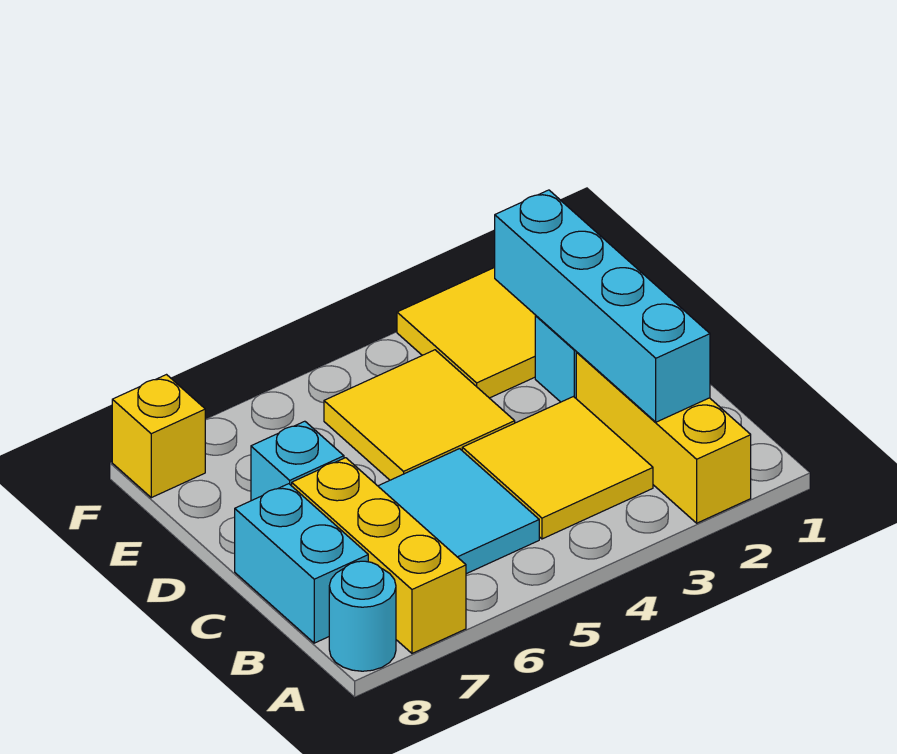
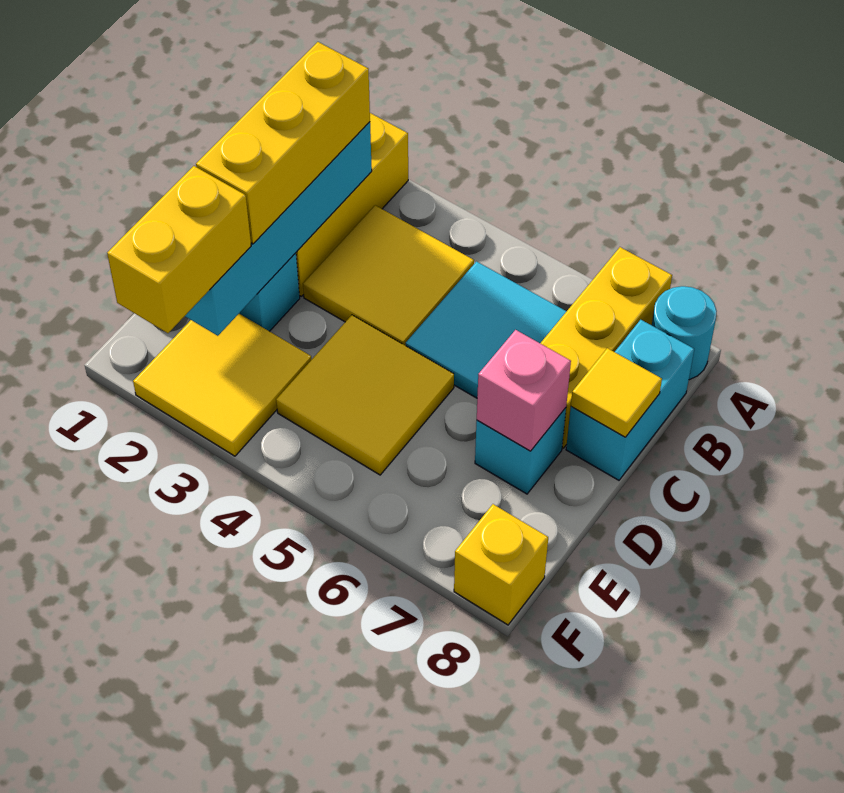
none -> yellow brick B2:D2 level 3
none -> yellow tile C8 level 2
none -> pink brick D7 level 2
none -> yellow brick E2:F2 level 3

